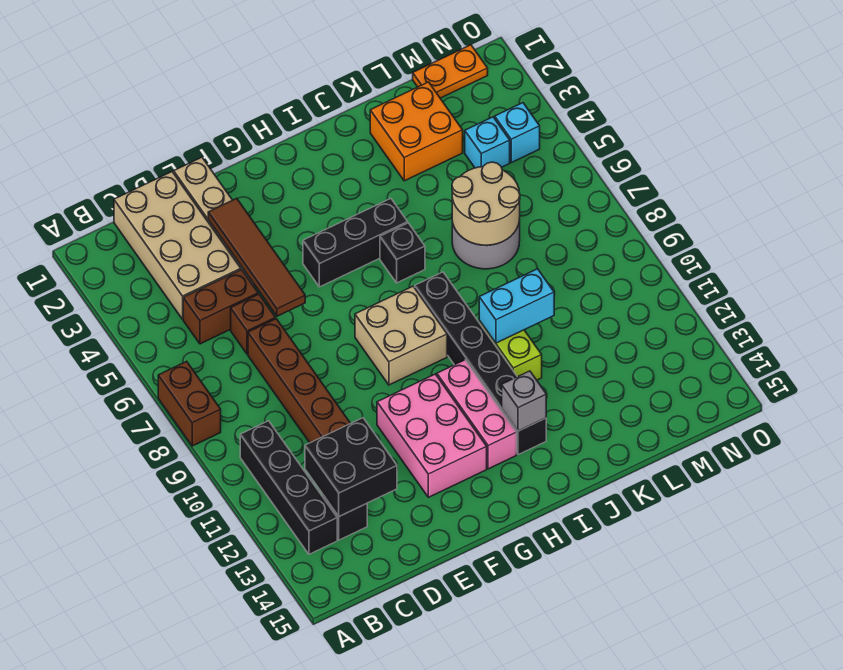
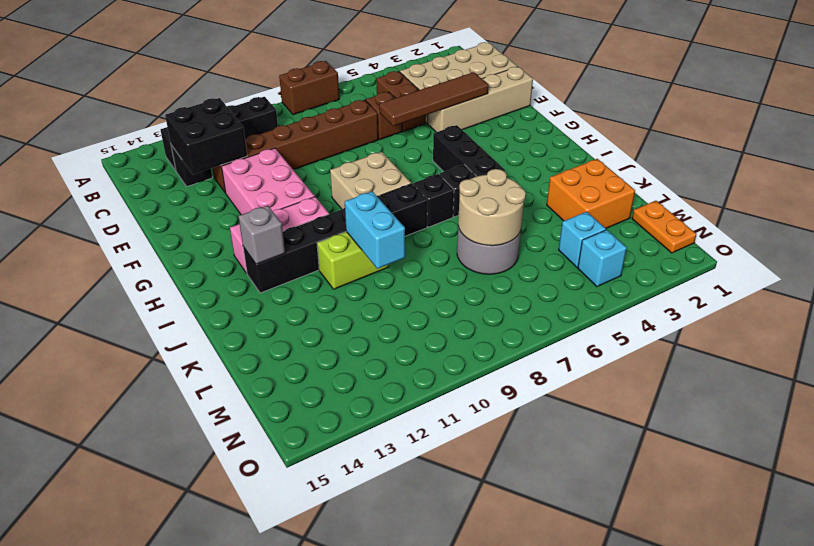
pink brick F11:G13 level 1 -> pink brick E11:G12 level 1
none -> black brick I7 level 1

